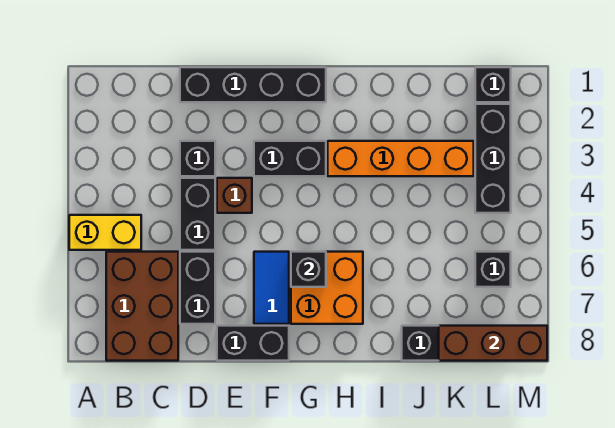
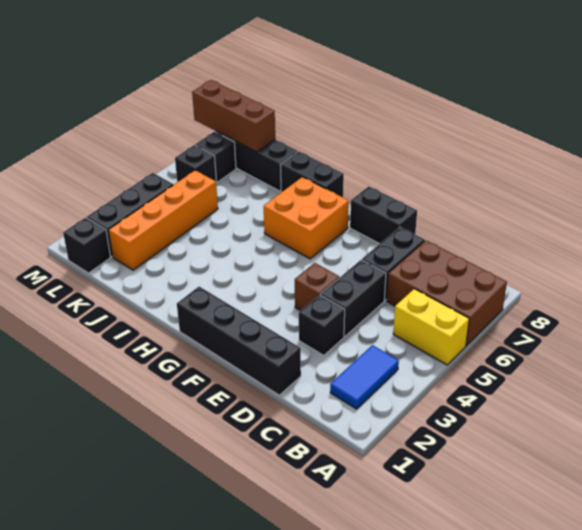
brown brick B6:C8 level 1 -> brown brick A6:C7 level 1
black brick F3:G3 level 1 -> black brick H8:I8 level 1
blue tile F6:F7 level 1 -> blue tile B2:B3 level 1
black brick G6 level 2 -> black brick L7 level 1
orange brick H3:K3 level 1 -> orange brick K2:K5 level 1

